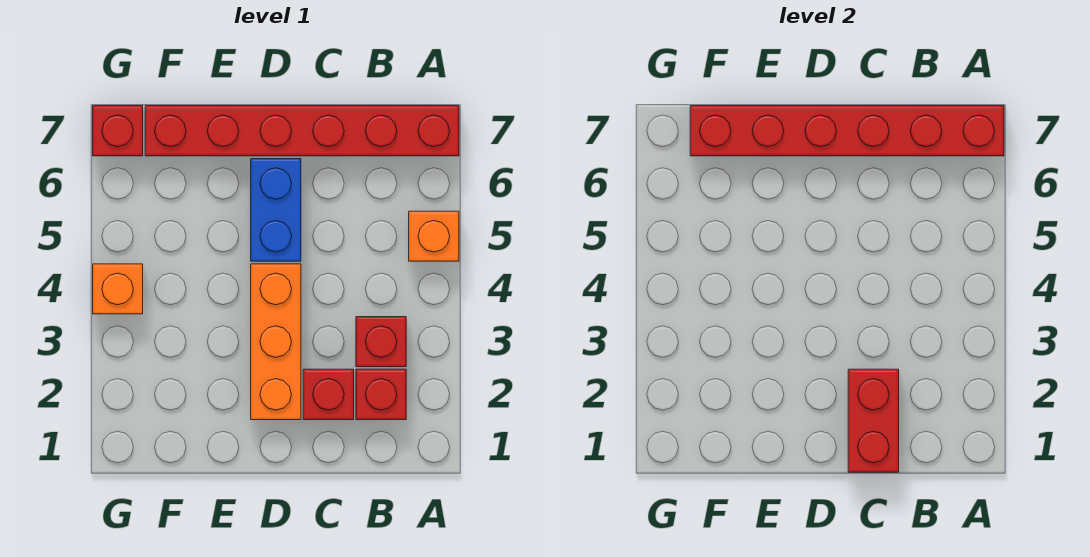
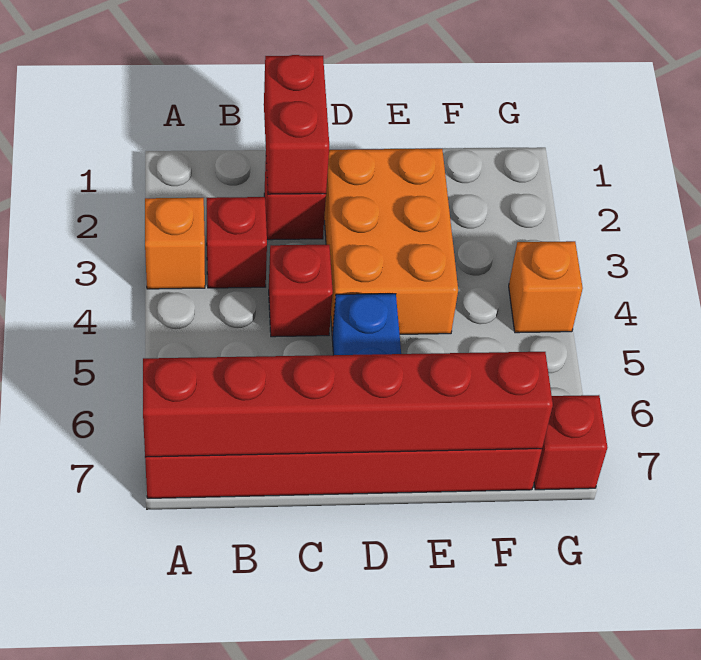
orange brick A5 level 1 -> orange brick A3 level 1
red brick B2 level 1 -> red brick C4 level 1
orange brick D2:D4 level 1 -> orange brick D2:E4 level 1

